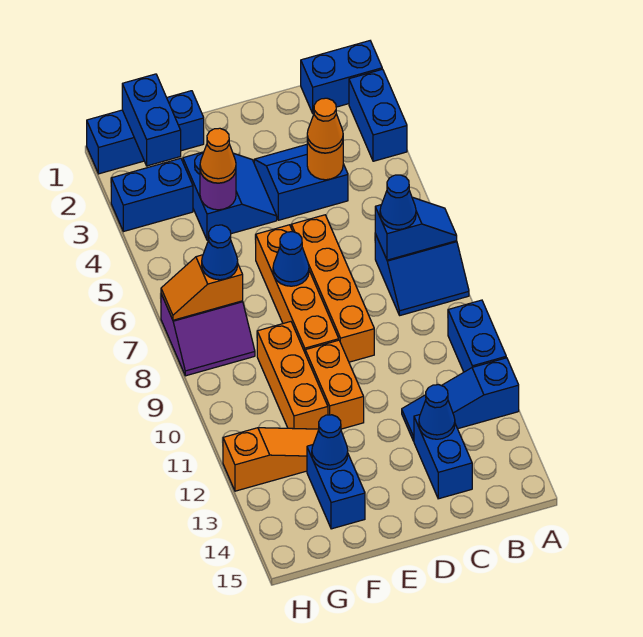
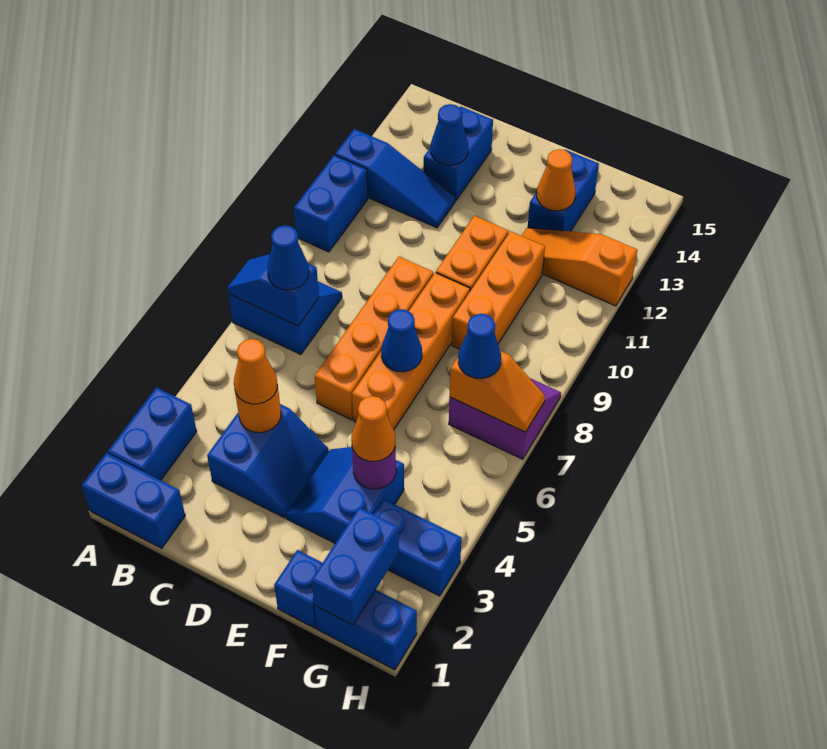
blue slope C3:D4 level 1 top 4 -> blue slope C3:D4 level 1 top C
blue cone F13 level 2 -> orange cone F13 level 2

